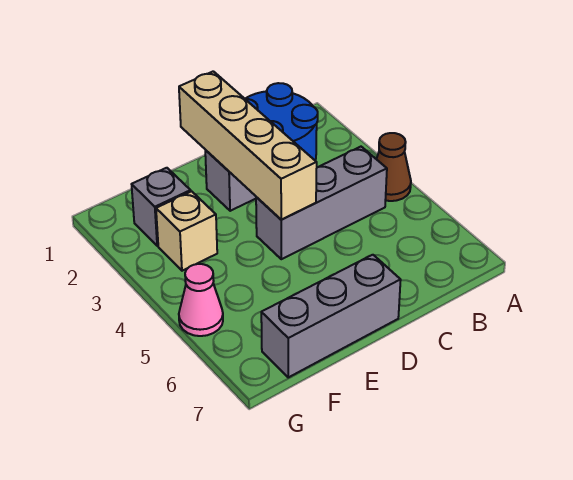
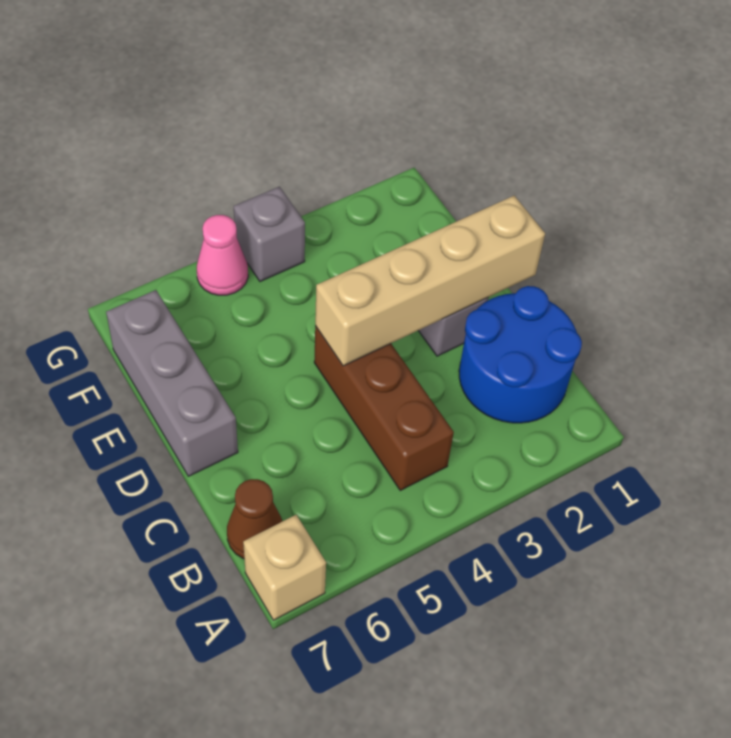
brown cone A4 level 1 -> brown cone B7 level 1
grey brick B4:D4 level 1 -> brown brick B4:D4 level 1
grey brick F2 level 1 -> grey brick G4 level 1
tan brick F3 level 1 -> tan brick A7 level 1

